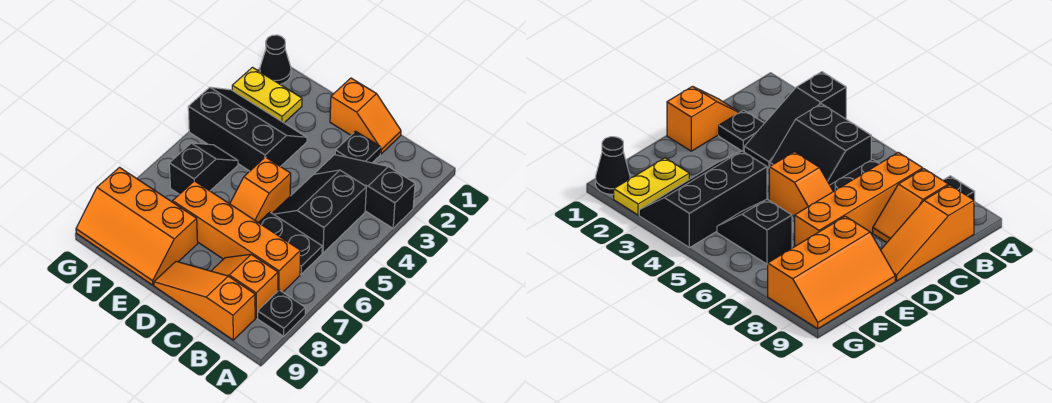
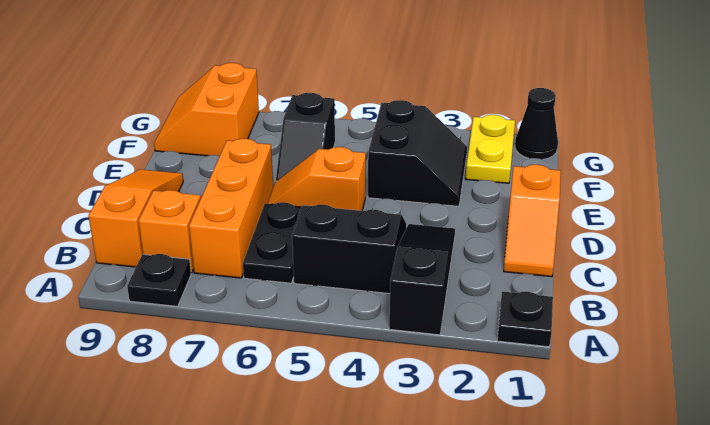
orange brick B7:E7 level 1 -> orange brick B7:D7 level 1
black plate C2 level 1 -> black plate A1 level 1
black slope E3:G4 level 1 top 4 -> black slope E3:F4 level 1 top 4
orange slope E8:G9 level 1 top 8 -> orange slope F8:G9 level 1 top 8
black slope F5:F6 level 1 top 6 -> black slope E6:F6 level 1 top F

